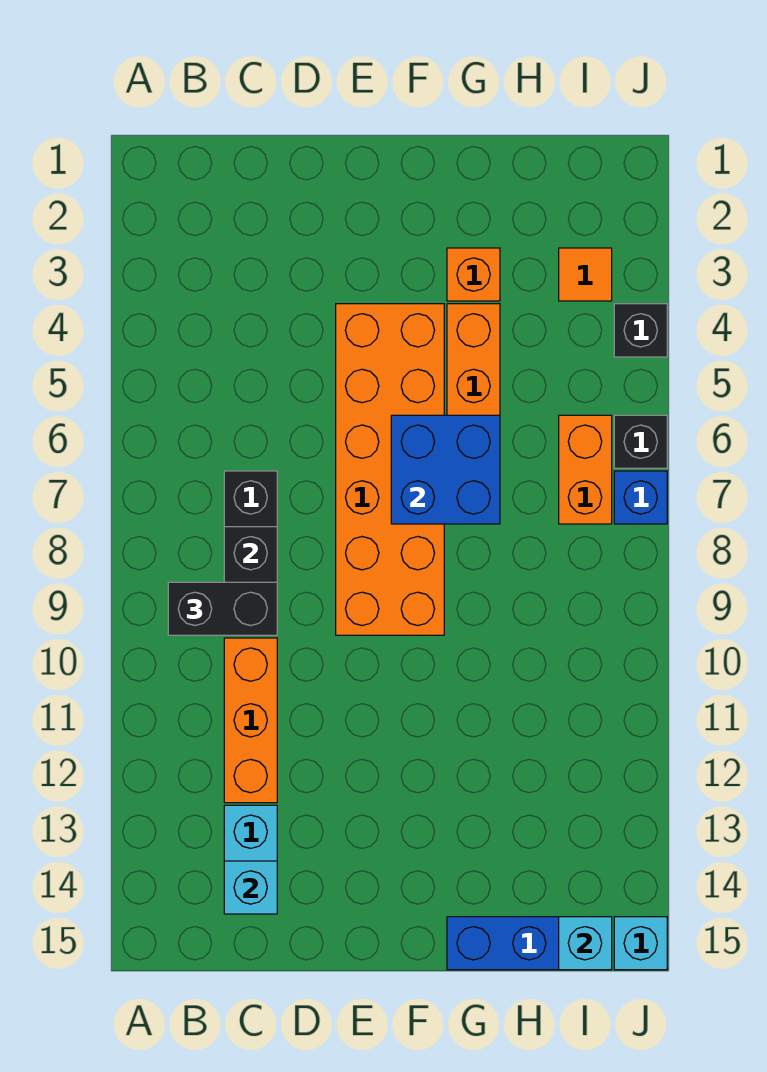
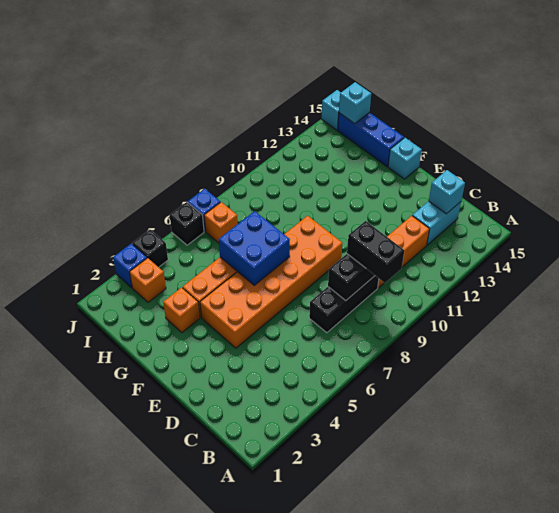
none -> cyan brick F15 level 1
orange tile I3 level 1 -> orange brick I3 level 1
orange brick I6:I7 level 1 -> orange brick I7 level 1
none -> blue brick J3 level 1

